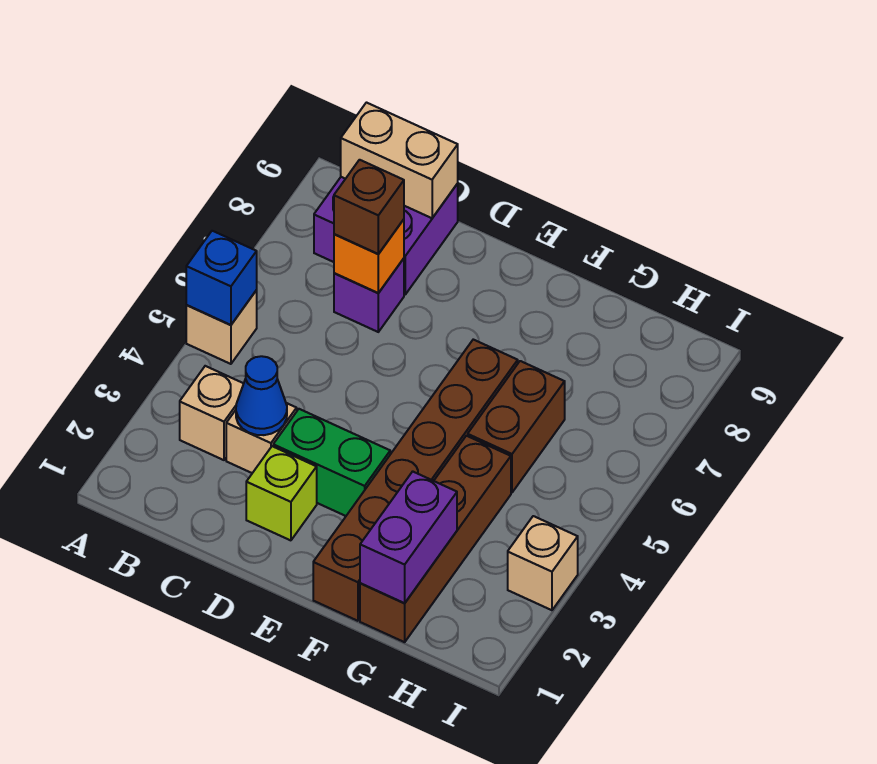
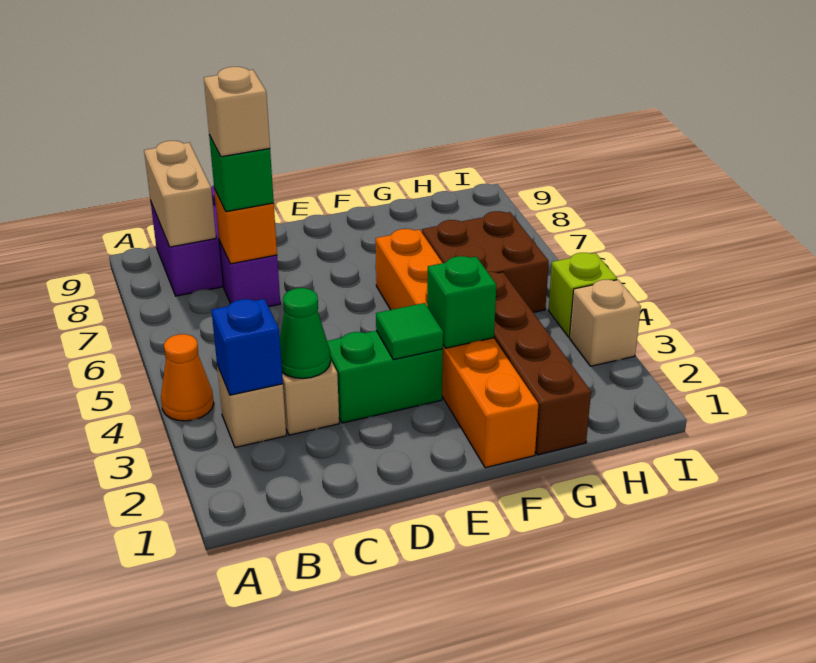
none -> orange cone A4 level 1
tan brick A5 level 1 -> tan brick C7 level 4
blue brick A5 level 2 -> blue brick B3 level 2
tan brick B9:C9 level 2 -> tan brick B8:B9 level 2
blue cone C3 level 2 -> green cone C3 level 2
brown brick C7 level 3 -> green brick C7 level 3
lime brick D2 level 1 -> lime brick I4 level 1
none -> green tile E3 level 2
brown brick F1:F6 level 1 -> orange brick F1:F6 level 1
none -> green brick F3 level 2
purple brick G1:G2 level 2 -> none
brown brick G5:G6 level 1 -> brown brick G5:H6 level 1

